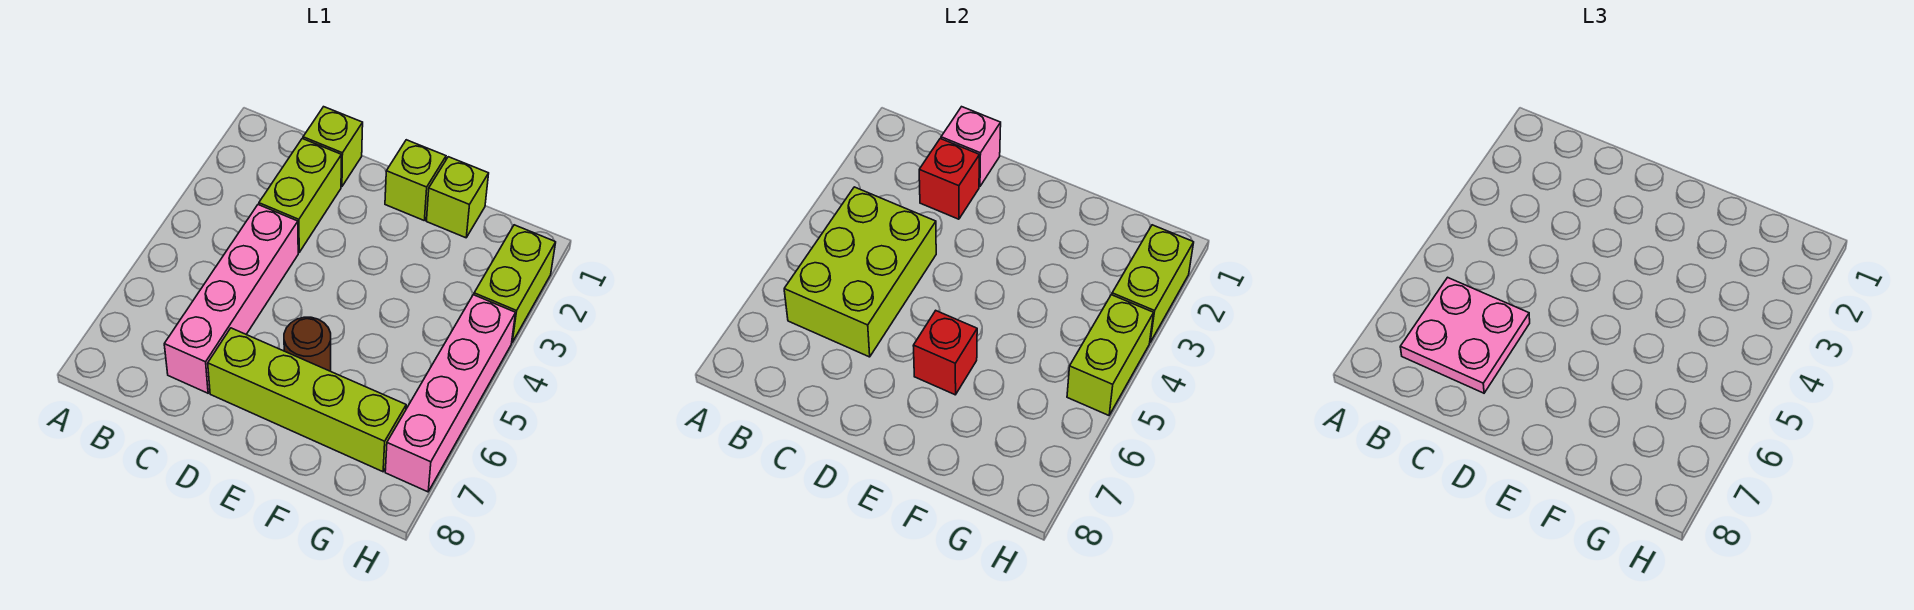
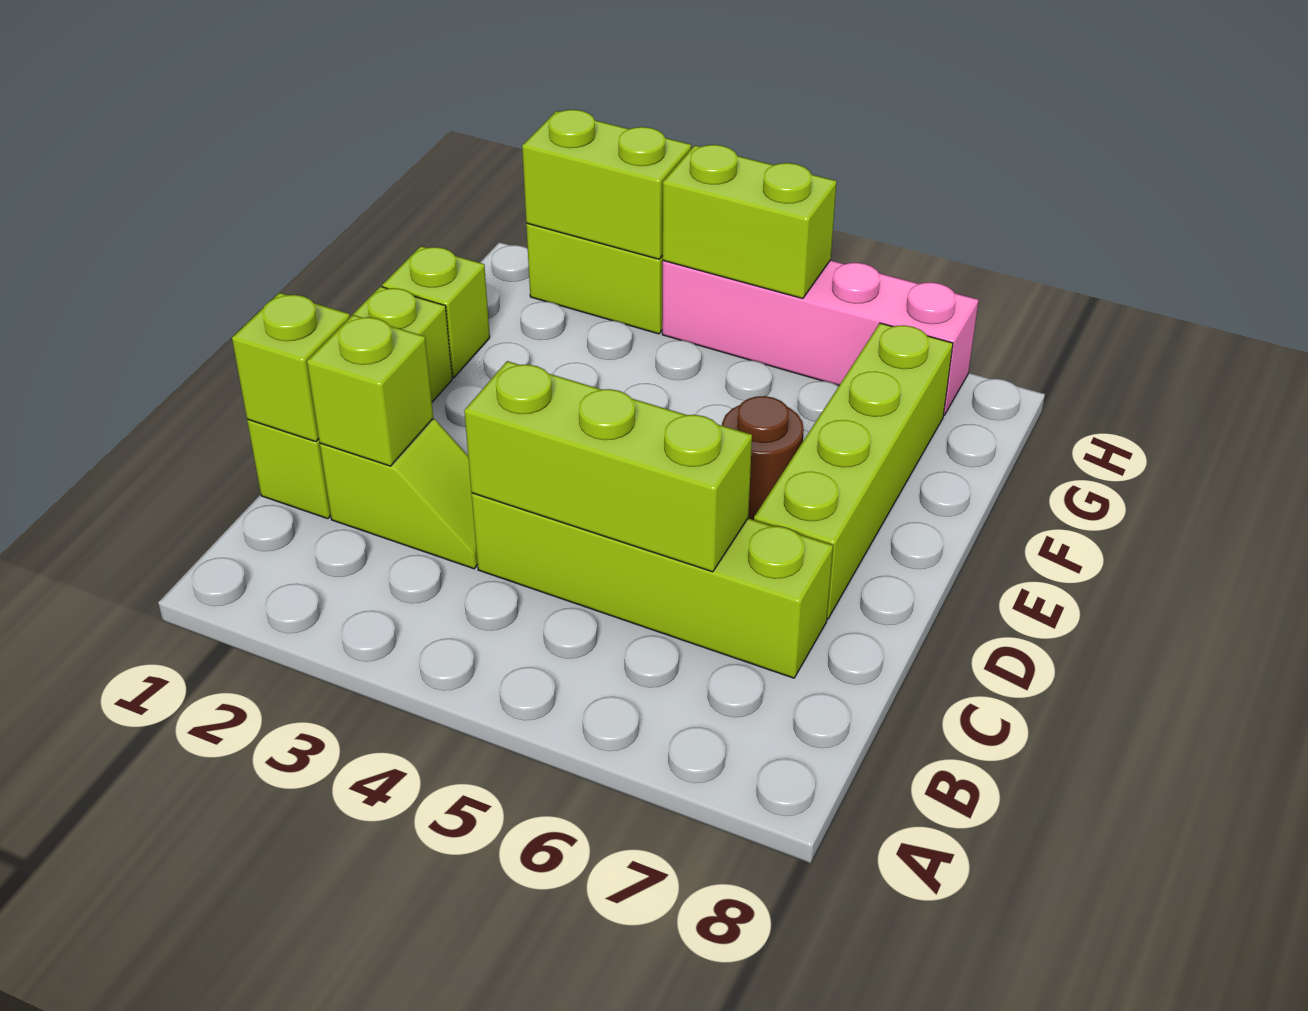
lime brick B4:C6 level 2 -> lime brick C4:C6 level 2
pink plate B6:C7 level 3 -> none
pink brick C1 level 2 -> lime brick C1 level 2
lime brick C2:C3 level 1 -> lime slope C2:C3 level 1 top 2
red brick C2 level 2 -> lime brick C2 level 2
pink brick C4:C7 level 1 -> lime brick C4:C7 level 1
red brick E6 level 2 -> none

